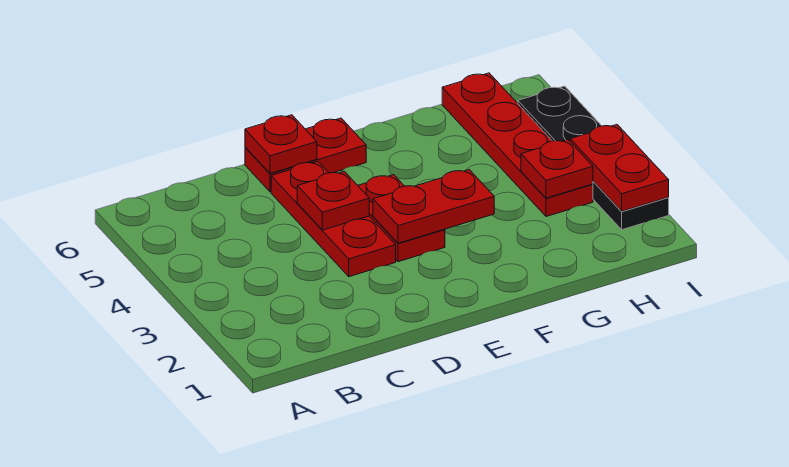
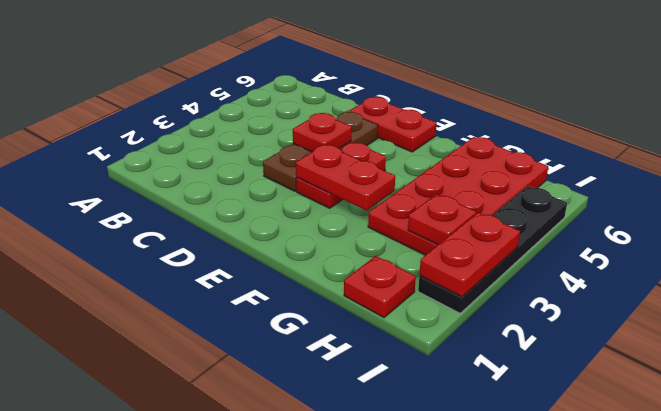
red plate D3:D5 level 1 -> brown plate D3:D5 level 1
red plate D6 level 2 -> red plate H1 level 1
red plate H3:H6 level 1 -> red plate G3:H6 level 1

